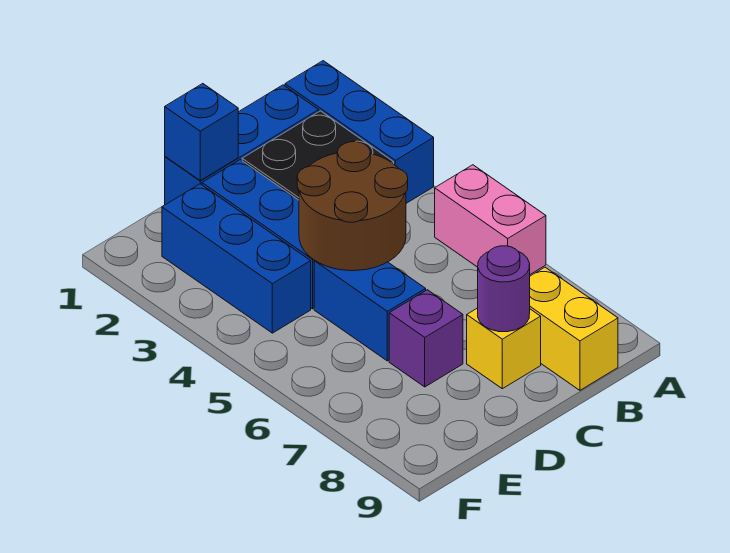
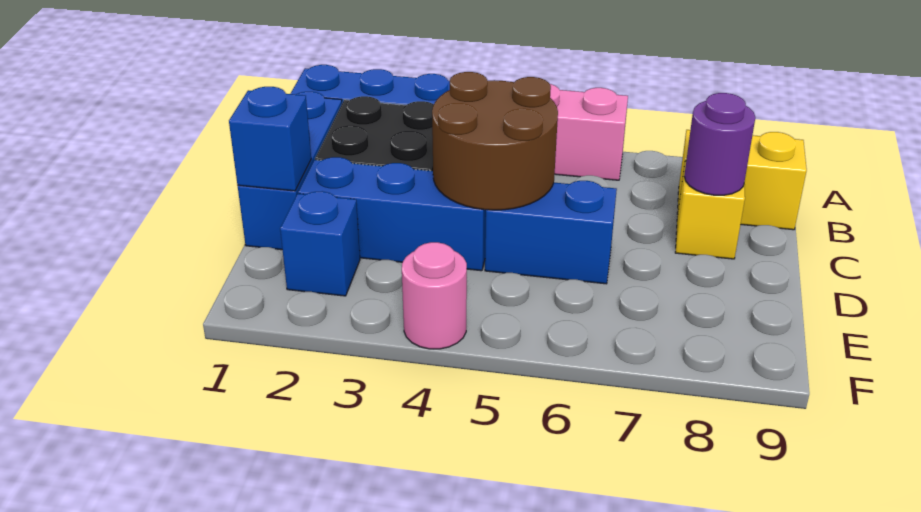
purple brick D7 level 1 -> none
blue brick E2:E4 level 1 -> blue brick E2 level 1
none -> pink round brick F4 level 1

